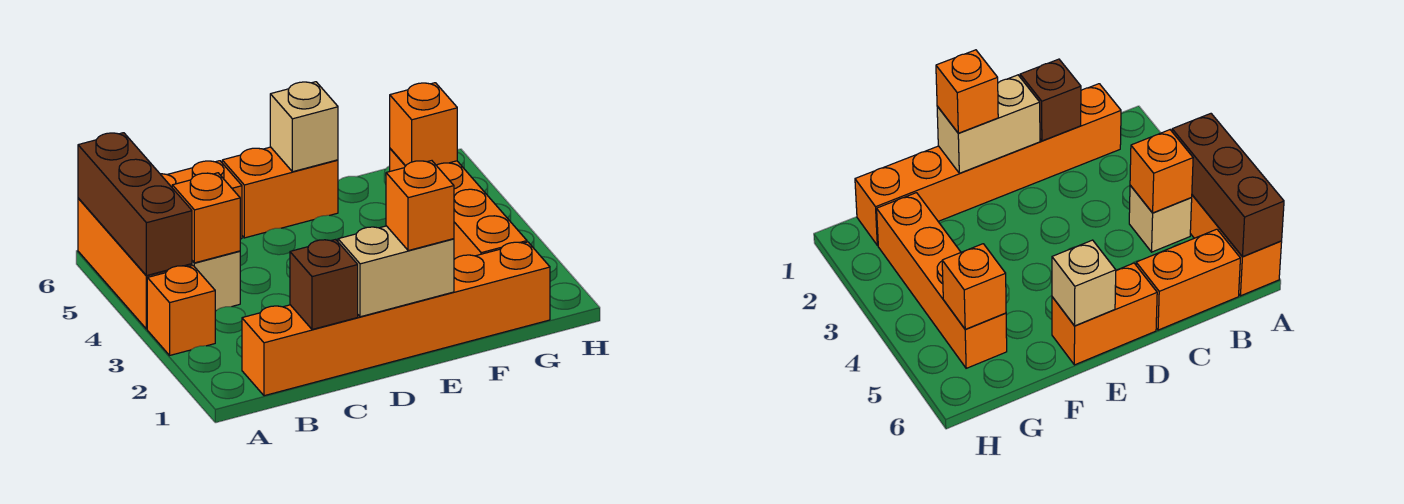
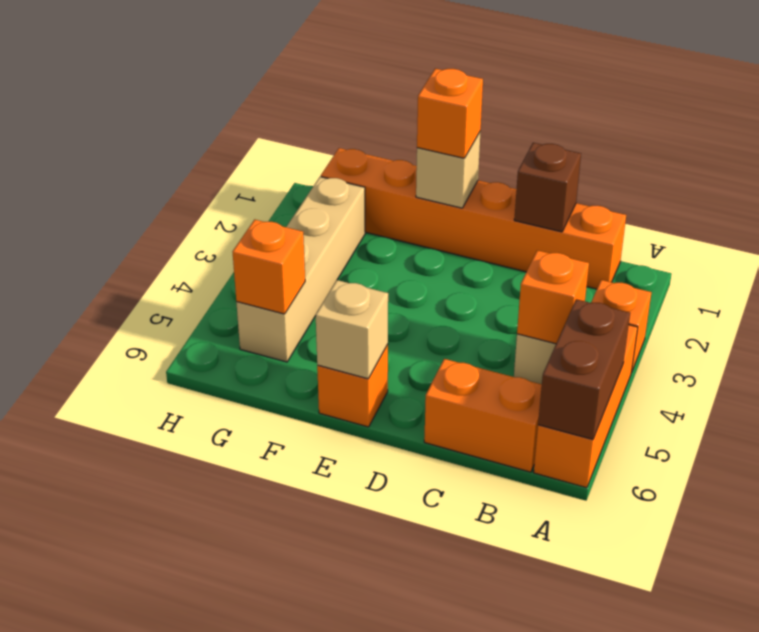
brown brick A4:A6 level 2 -> brown brick A5:A6 level 2
tan brick D1:E1 level 2 -> tan brick E1 level 2
orange brick D6:E6 level 1 -> orange brick E6 level 1
orange brick G2:G5 level 1 -> tan brick G2:G5 level 1

